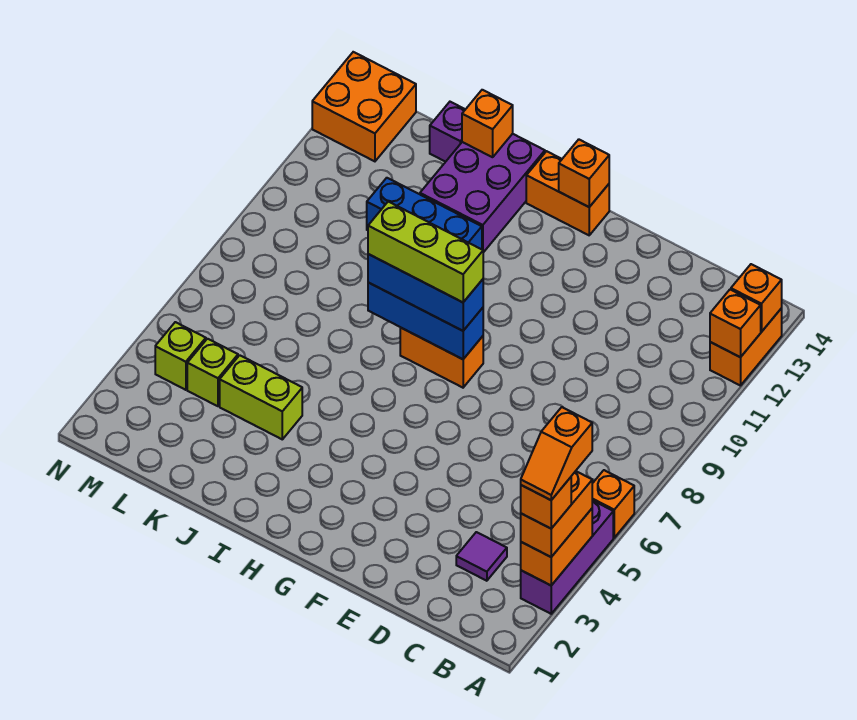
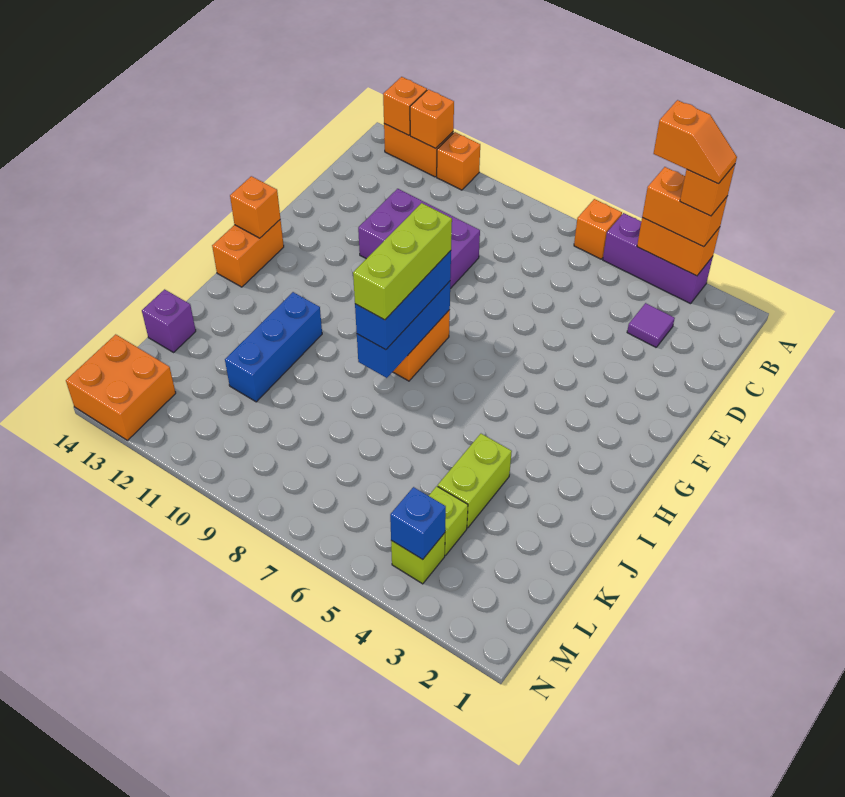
purple brick I12:J14 level 1 -> purple brick D9:E11 level 1
orange brick J14 level 2 -> orange brick A11 level 1
none -> blue brick M4 level 2

